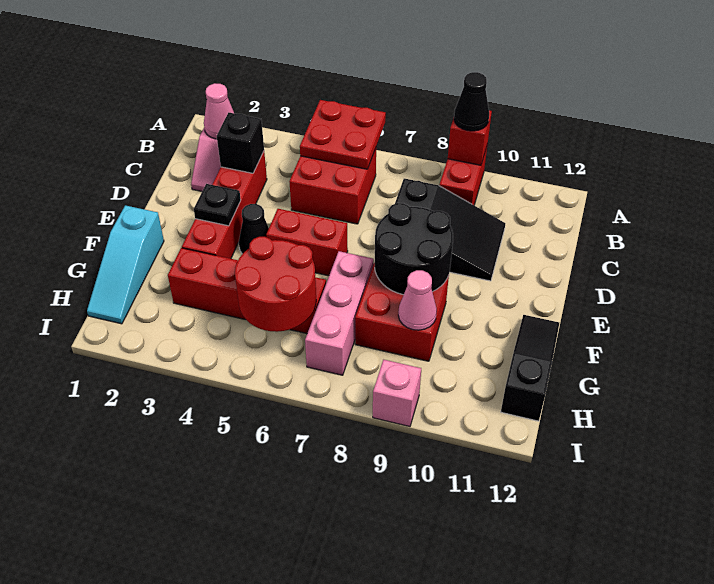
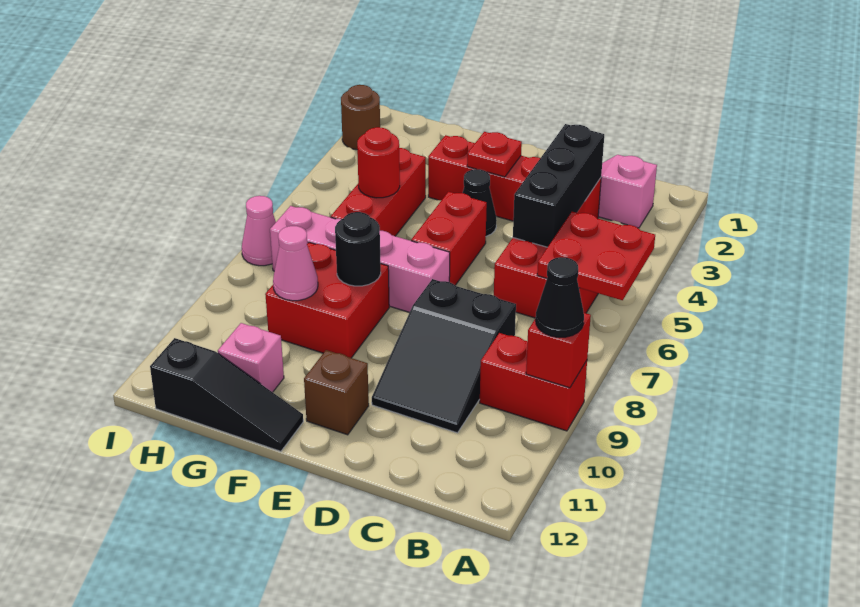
pink cone B2 level 2 -> pink cone I7 level 1
black brick C3 level 2 -> black brick C3:C5 level 2
black plate E3 level 2 -> red plate E3 level 2
black round brick E8:F9 level 2 -> black round brick F8 level 2
none -> brown brick E11 level 1
cyan slope F1:H1 level 1 top F -> none
pink brick F7:H7 level 1 -> pink brick E7:H7 level 1
red brick G3:G6 level 1 -> red brick G4:G6 level 1
red round brick G5:H6 level 2 -> red round brick G5 level 2
none -> brown round brick I2 level 1
pink brick I9 level 1 -> pink brick G11 level 1

